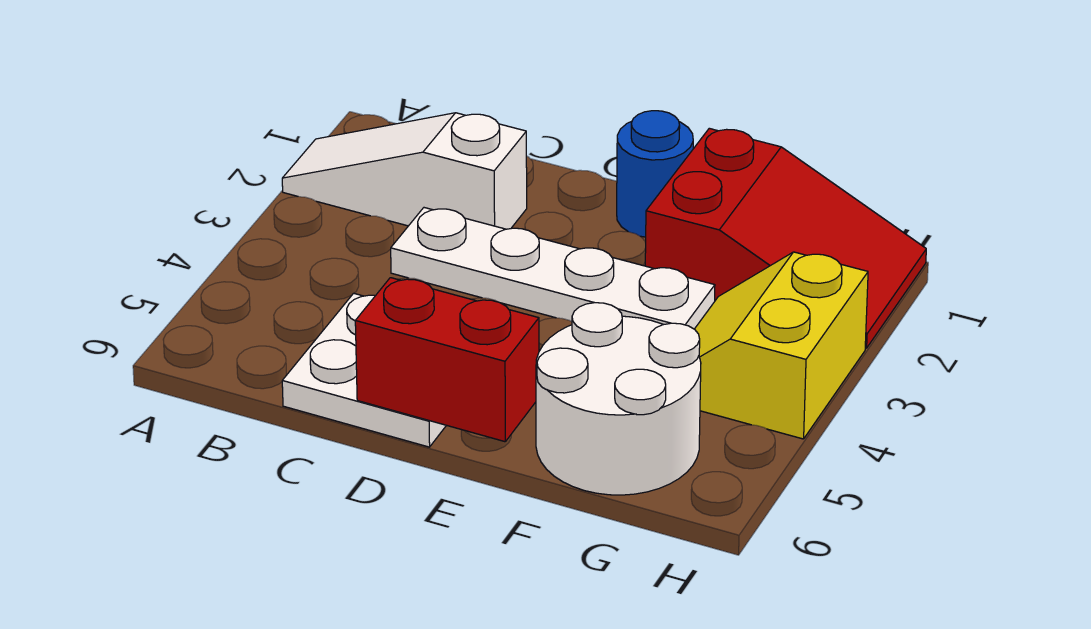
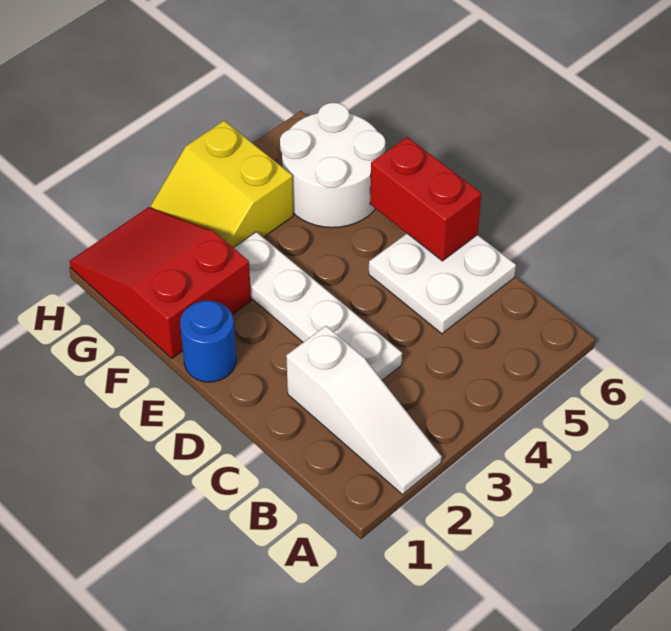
yellow slope G3:H4 level 1 top H -> yellow slope G3:H4 level 1 top 4

